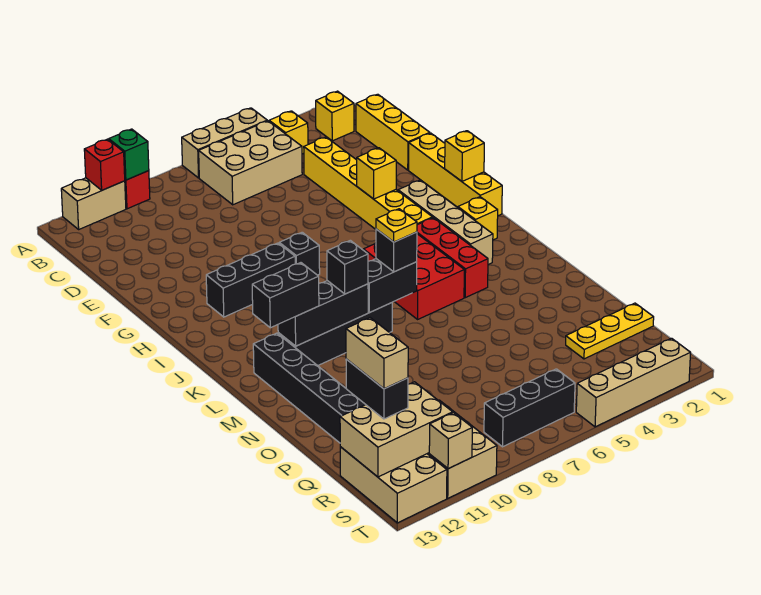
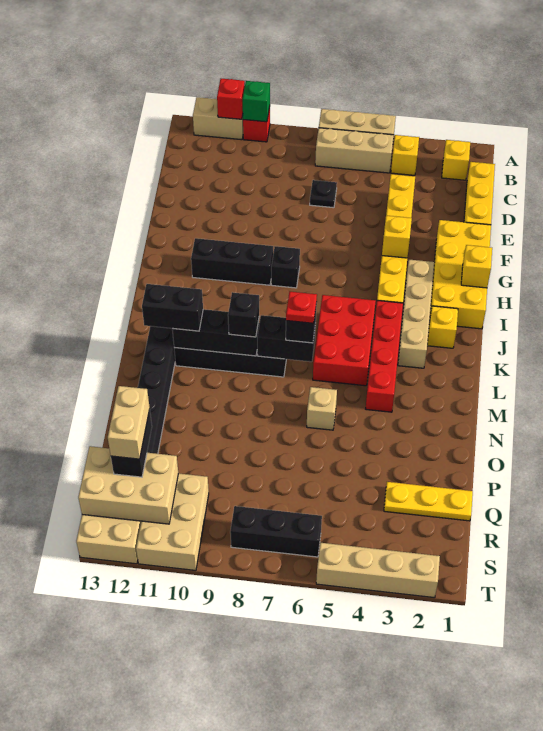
tan brick B5:C7 level 1 -> tan brick B5:B7 level 1
none -> black plate D7 level 1
yellow brick F1:I1 level 1 -> yellow brick F1:I2 level 1
red brick J4:L4 level 1 -> red brick J4:M4 level 1
yellow plate L7 level 4 -> red plate L7 level 4
tan brick T11 level 2 -> tan brick N6 level 1

